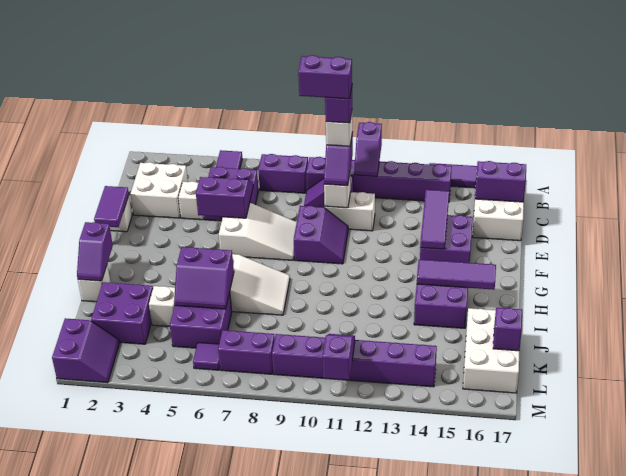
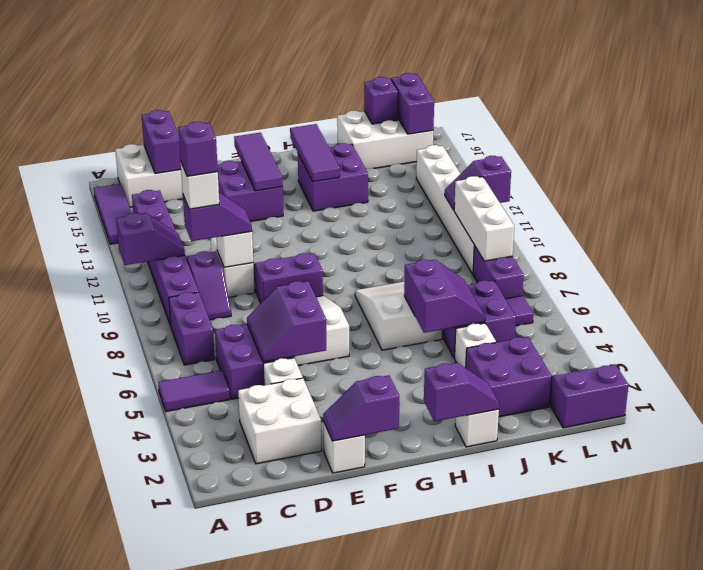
purple brick C9:C10 level 6 -> purple brick L16:L17 level 2
purple tile D14:F14 level 2 -> purple tile F14:F16 level 2
purple tile E1:F1 level 2 -> purple slope E1:F1 level 2 top F
none -> white brick L8:L10 level 2
purple brick L9:L14 level 1 -> white brick L9:L14 level 1

